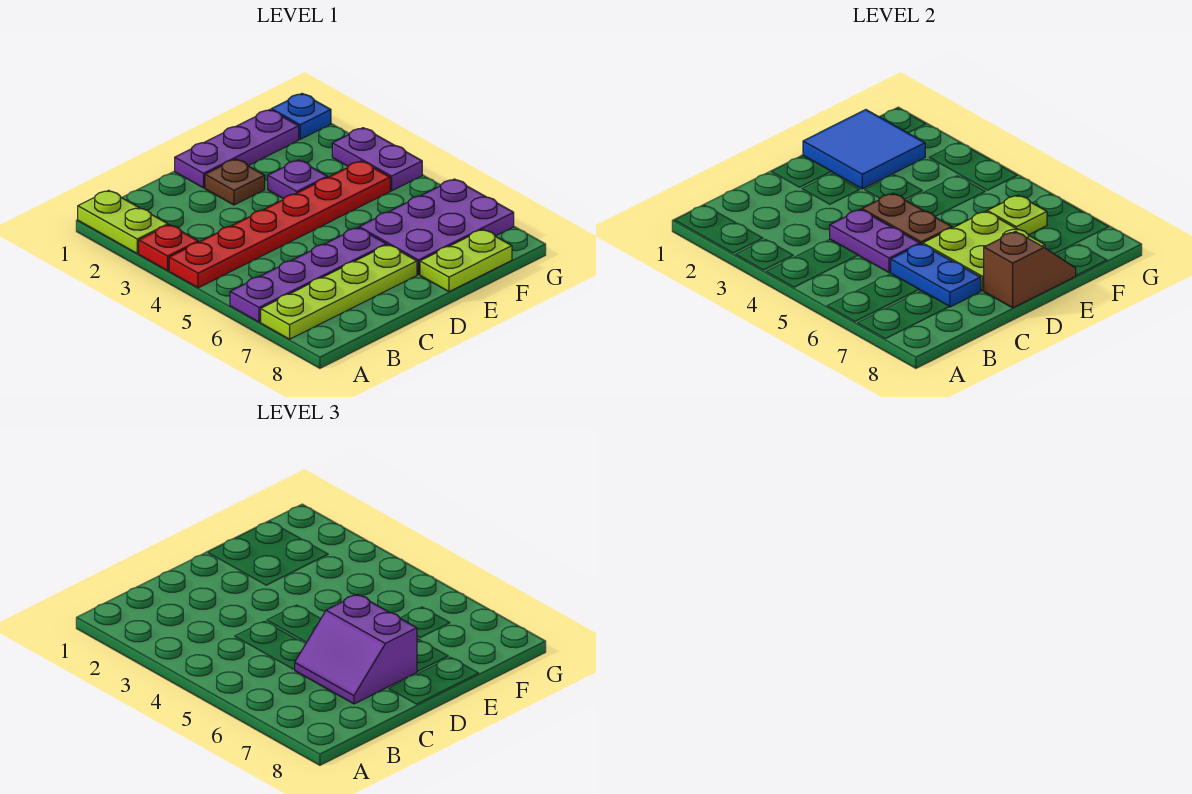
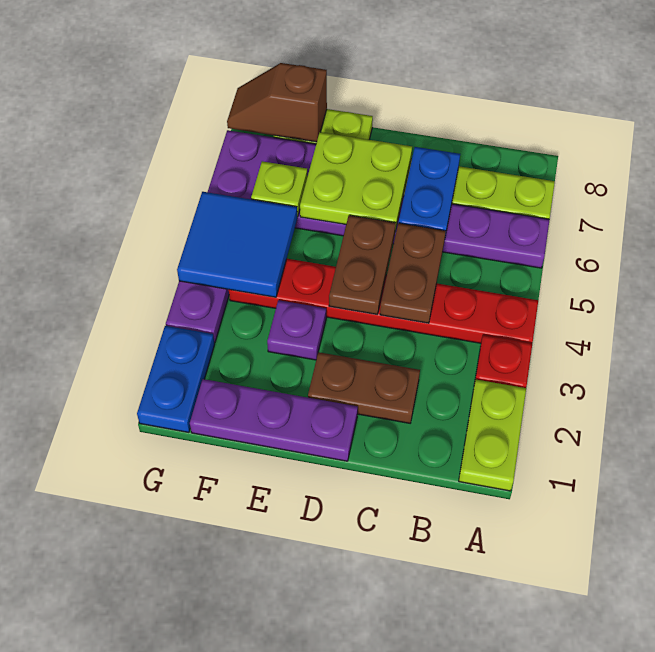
purple plate C4:C5 level 2 -> brown plate C4:C5 level 2
purple slope C6:D7 level 3 top D -> none
brown plate D2 level 1 -> brown plate C2:D2 level 1
brown slope D8:E8 level 2 top D -> brown slope F8:G8 level 2 top F
blue tile E1:F2 level 2 -> blue tile F4:G5 level 2
blue plate G1 level 1 -> blue plate G1:G2 level 1

